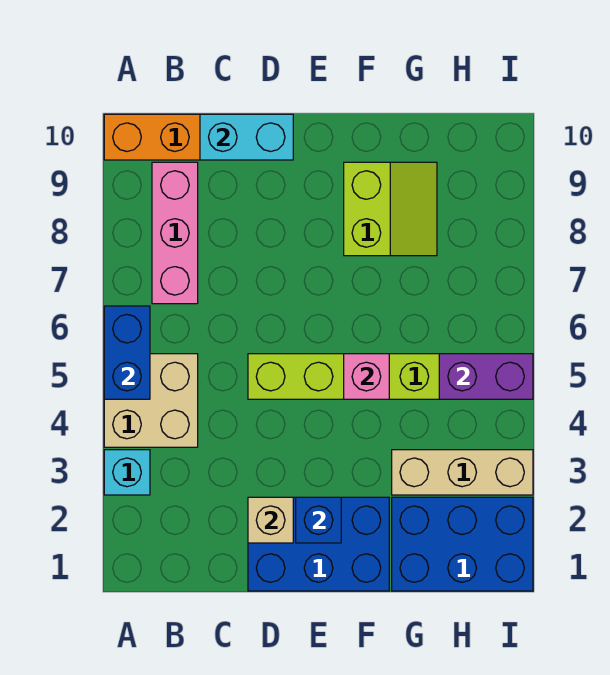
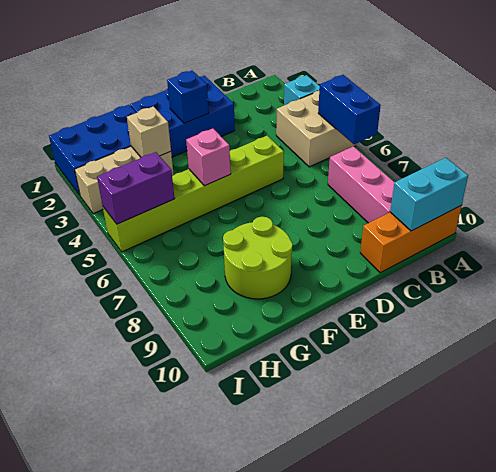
cyan brick C10:D10 level 2 -> cyan brick A10:B10 level 2
tan brick D2 level 2 -> tan brick G3 level 2
lime slope F8:G9 level 1 top F -> lime round brick F8:G9 level 1

